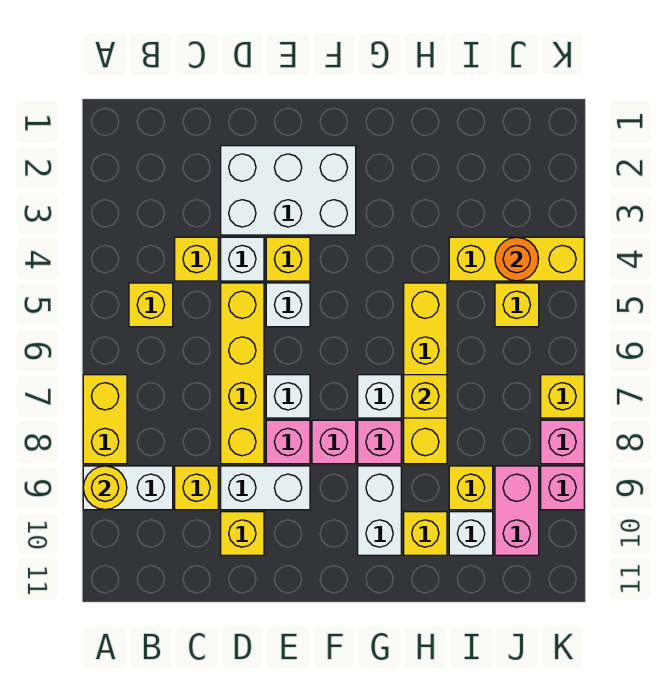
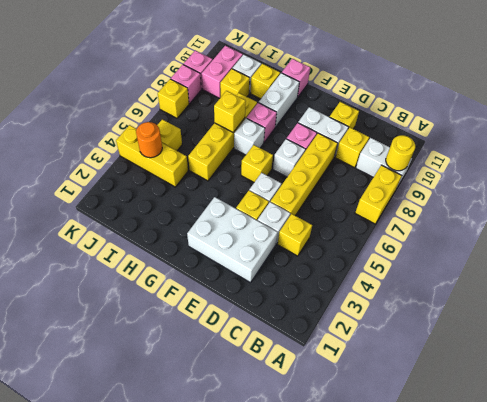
yellow brick B5 level 1 -> yellow brick F6 level 1
pink brick F8 level 1 -> pink brick G11 level 1

